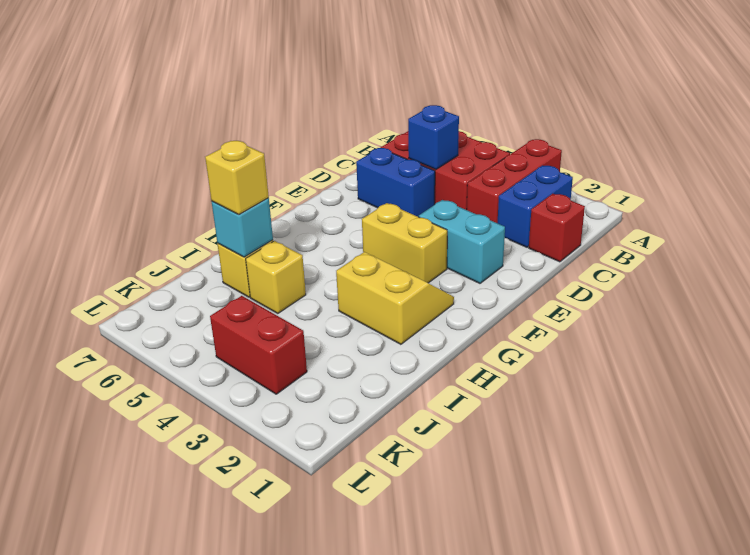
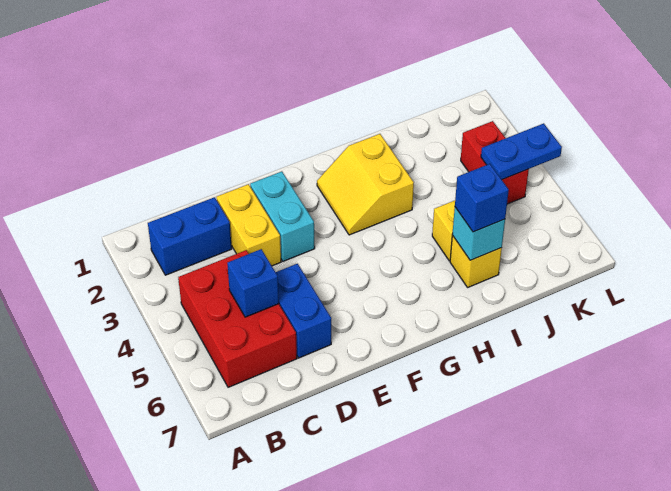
red brick A3:C3 level 1 -> none
red brick C1 level 1 -> none
yellow brick F3:F4 level 1 -> yellow brick D2:D3 level 1
yellow brick I6 level 3 -> blue brick I6 level 3
none -> blue plate K4:L4 level 2

